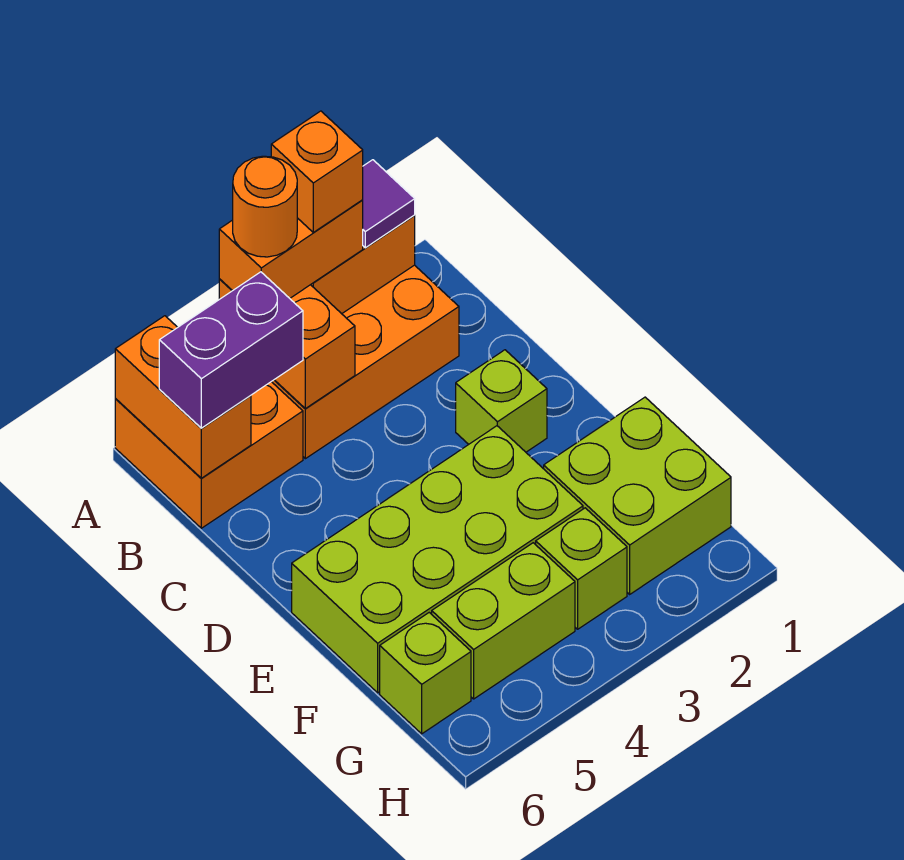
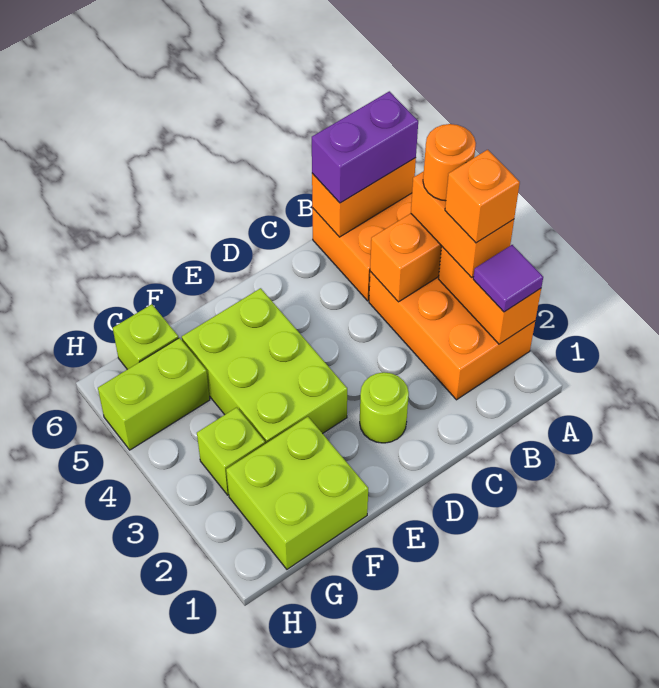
purple brick B5:B6 level 3 -> purple brick A6:B6 level 3
lime brick D2 level 1 -> lime round brick D2 level 1
lime brick E3:F6 level 1 -> lime brick E3:F5 level 1
lime brick G4:G5 level 1 -> lime brick G5:H5 level 1

